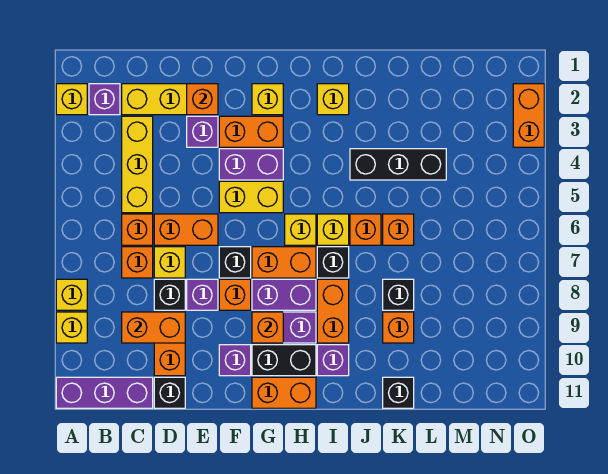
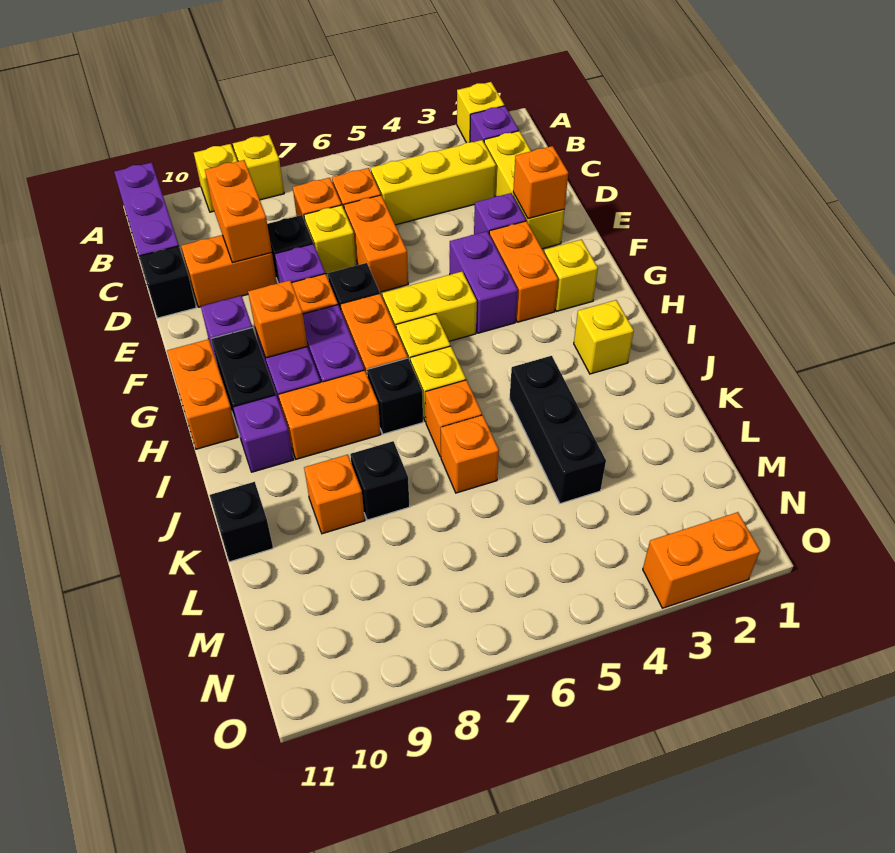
yellow brick F5:G5 level 1 -> yellow brick G5:G6 level 1

